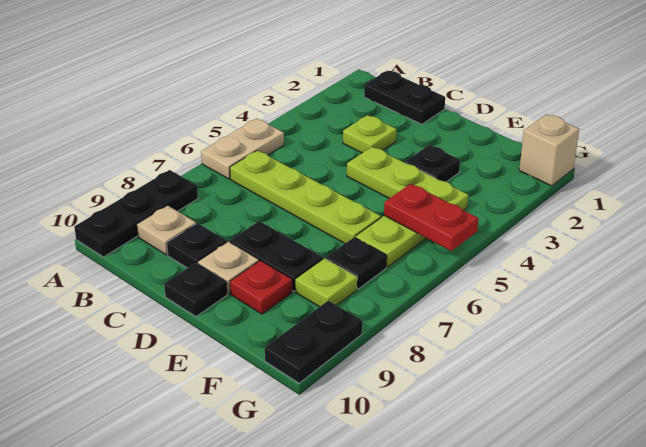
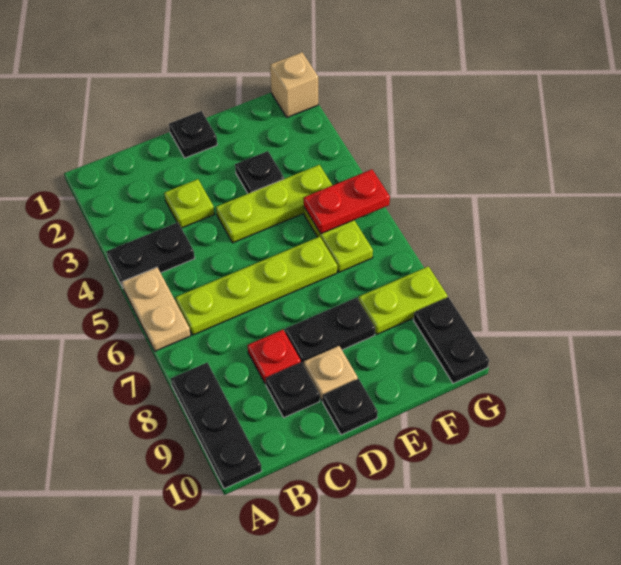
black plate B1:C1 level 1 -> black plate A4:B4 level 1
tan plate B9 level 1 -> none
red plate E9 level 1 -> red plate C8 level 1
black plate F7 level 1 -> black plate D1 level 1
lime plate F8 level 1 -> lime plate F8:G8 level 1

